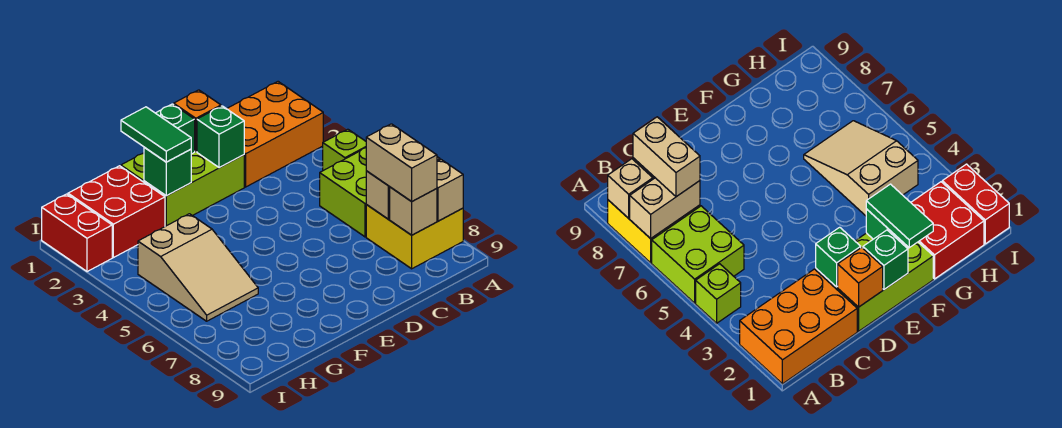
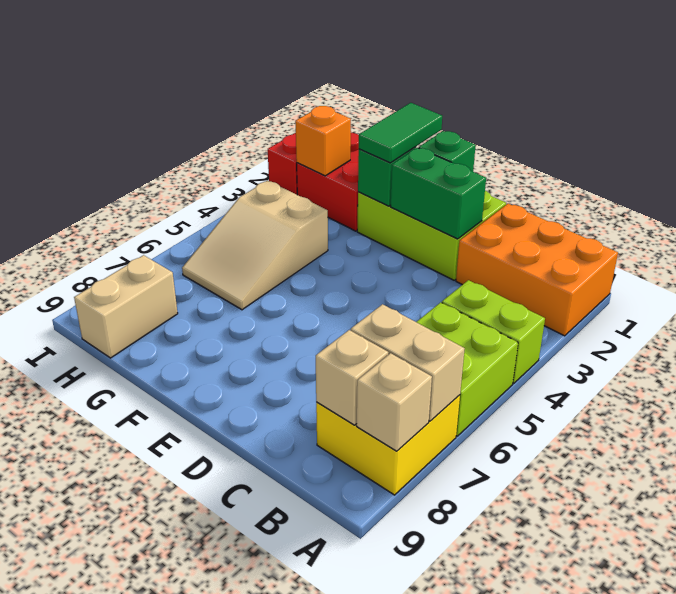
lime brick A4 level 1 -> lime brick A4:B4 level 1
tan brick B7:B8 level 3 -> tan brick H8:H9 level 1
orange brick D1 level 2 -> orange brick H2 level 2
green brick D2 level 2 -> green brick D2:E2 level 2

